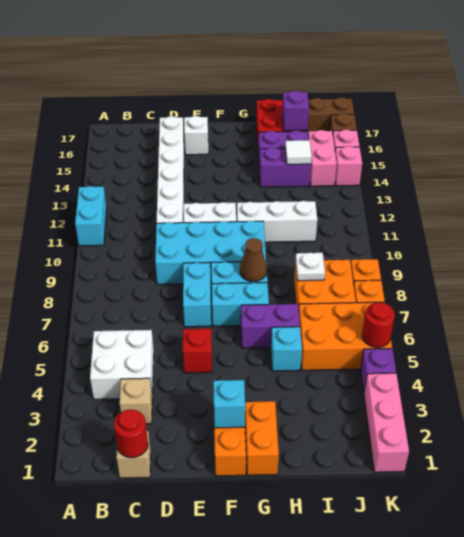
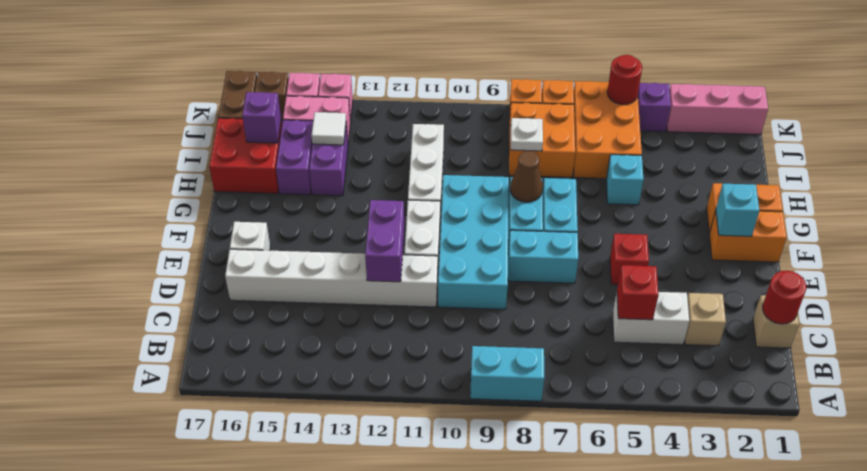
cyan brick A11:A12 level 1 -> cyan brick A8:A9 level 1
white brick B4:C5 level 1 -> white brick C4:C5 level 1
none -> red brick C5 level 2
purple brick G6:H6 level 1 -> purple brick D12:E12 level 2

